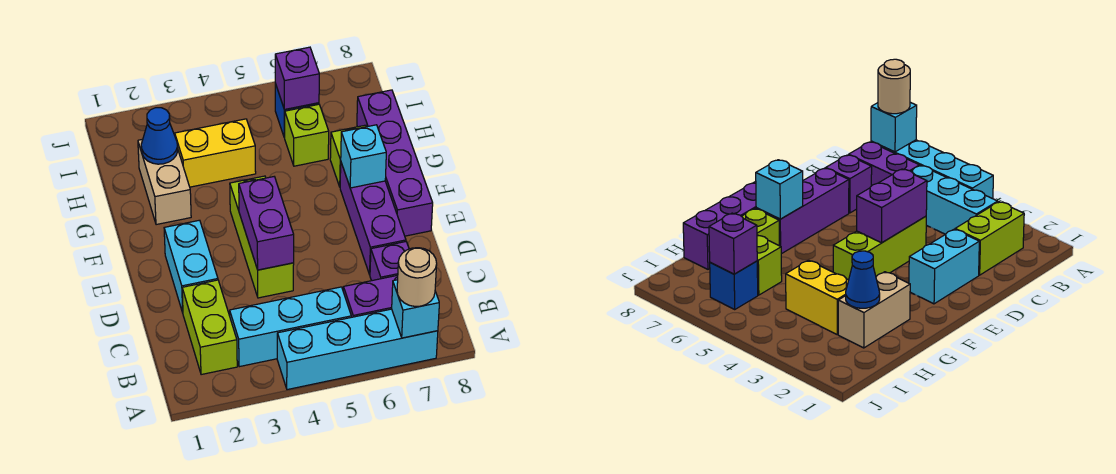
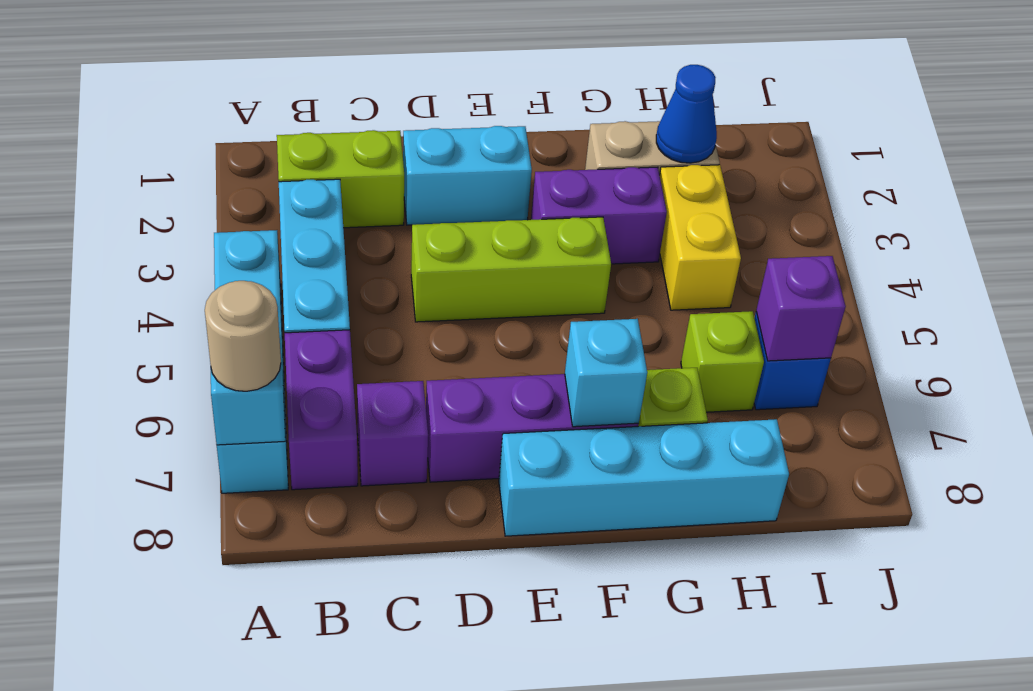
purple brick D4:E4 level 2 -> purple brick F3:G3 level 1
purple brick E8:H8 level 1 -> cyan brick E8:H8 level 1

